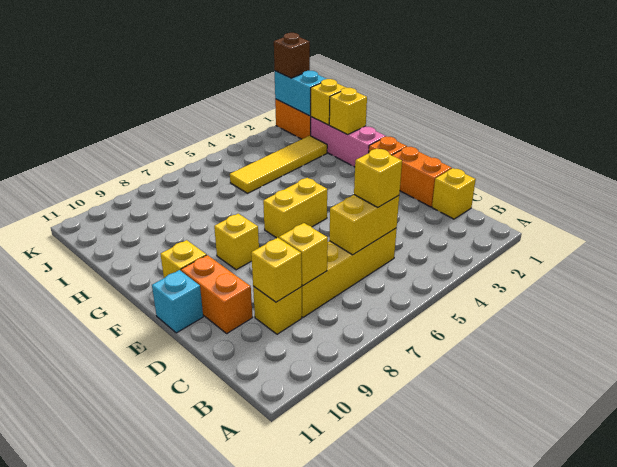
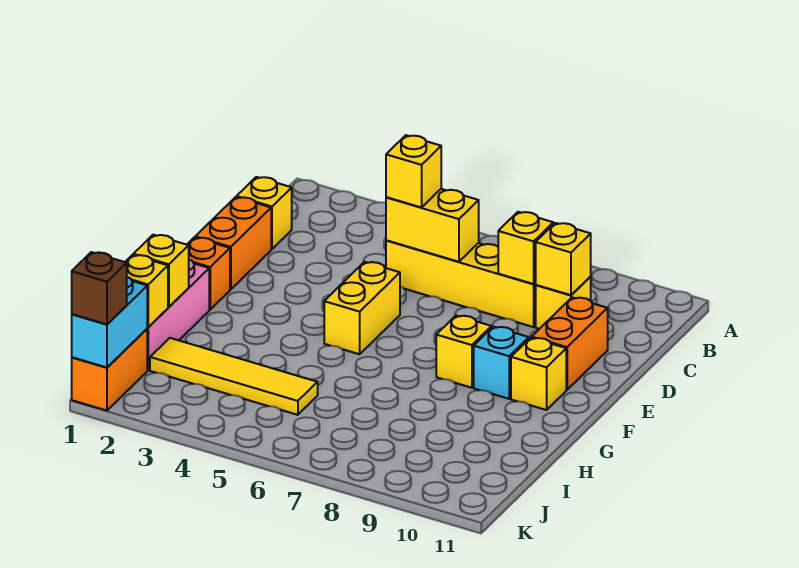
cyan brick E11 level 1 -> cyan brick F9 level 1
yellow brick F5:F6 level 1 -> yellow brick E5:F5 level 1

